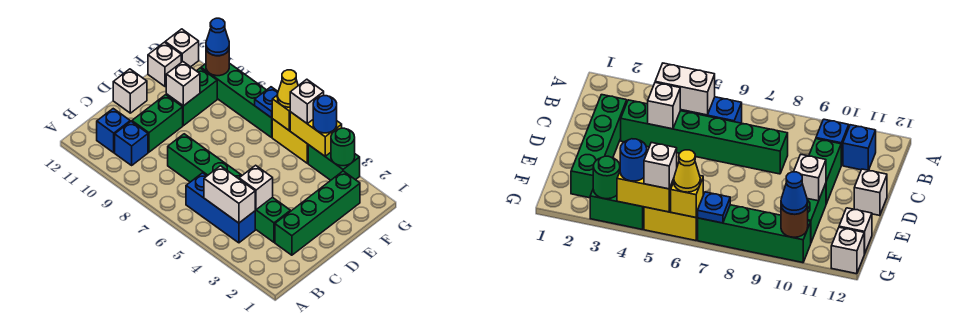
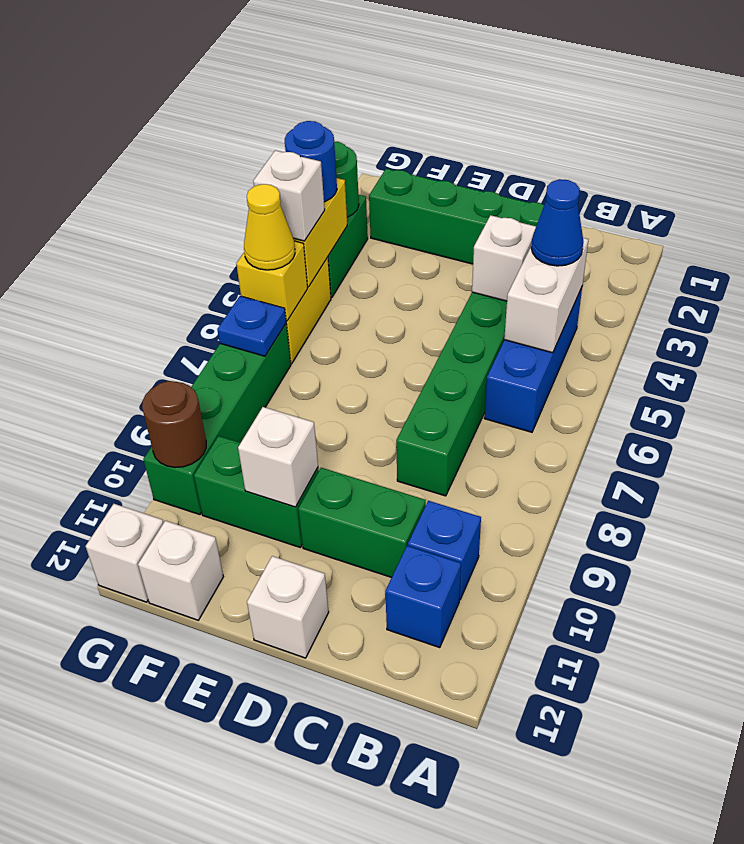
blue cone G10 level 3 -> blue cone B4 level 3

